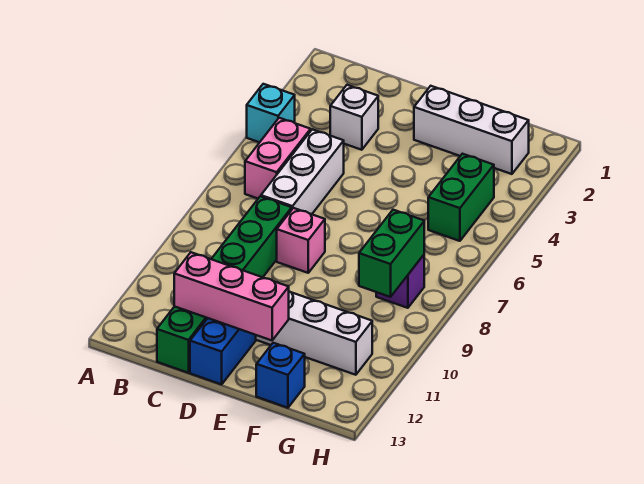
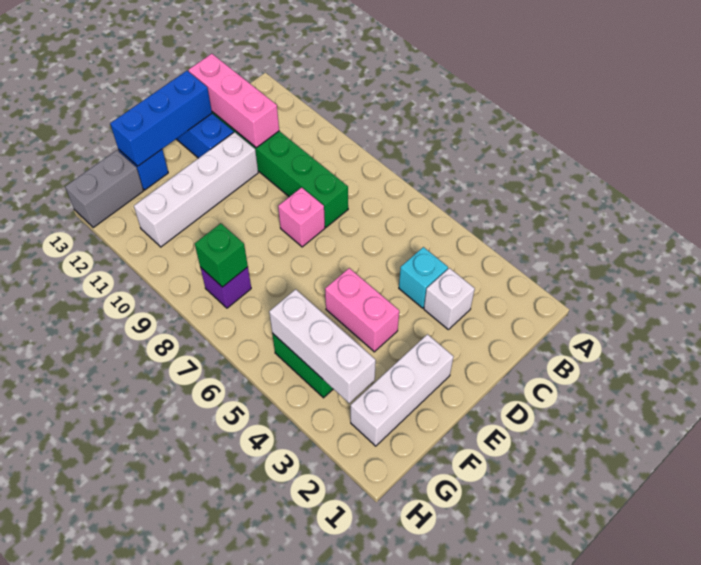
cyan brick A4 level 1 -> cyan brick C4 level 1
pink brick B5:B6 level 1 -> pink brick E4:E5 level 1
white brick C5:C7 level 1 -> white brick G3:G5 level 2
pink brick C12:E12 level 2 -> pink brick C11:C13 level 2
none -> blue brick D13:F13 level 2
green brick G8:G9 level 2 -> green brick G8 level 2
none -> grey brick G13:H13 level 1

